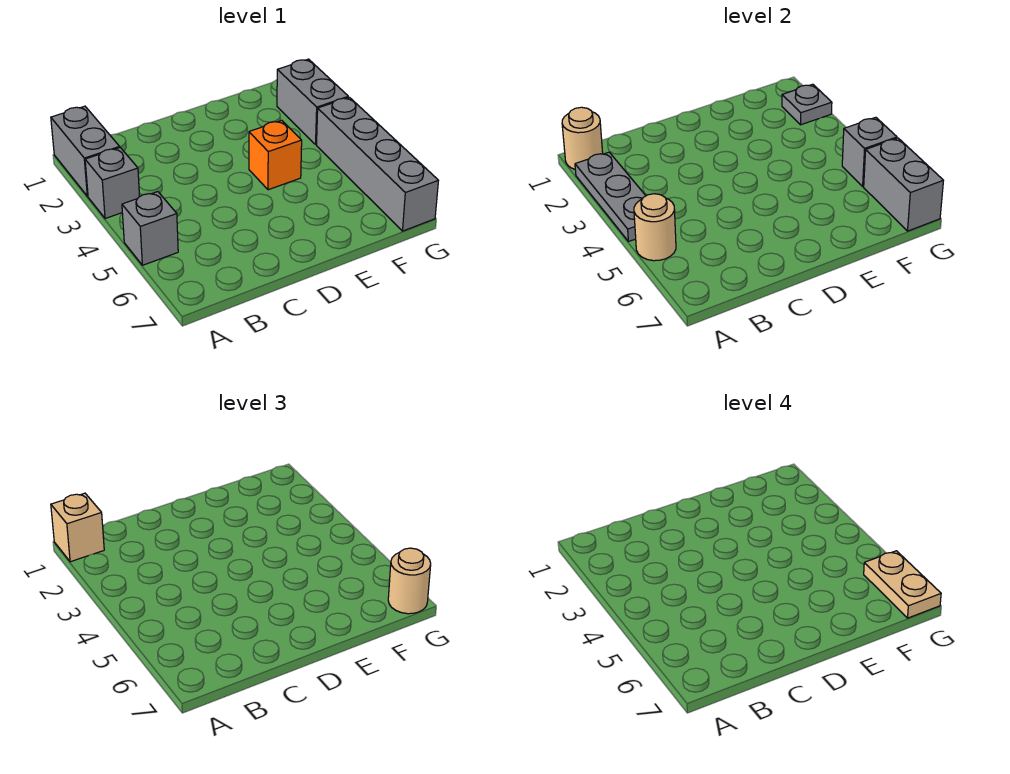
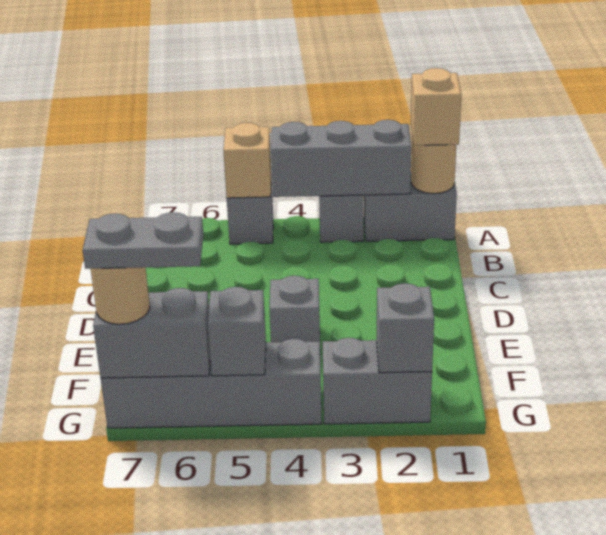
grey plate A2:A4 level 2 -> grey brick A2:A4 level 2
tan round brick A5 level 2 -> tan brick A5 level 2
orange brick E4 level 1 -> grey brick E4 level 1
grey plate G2 level 2 -> grey brick G2 level 2
tan plate G6:G7 level 4 -> grey plate G6:G7 level 4

